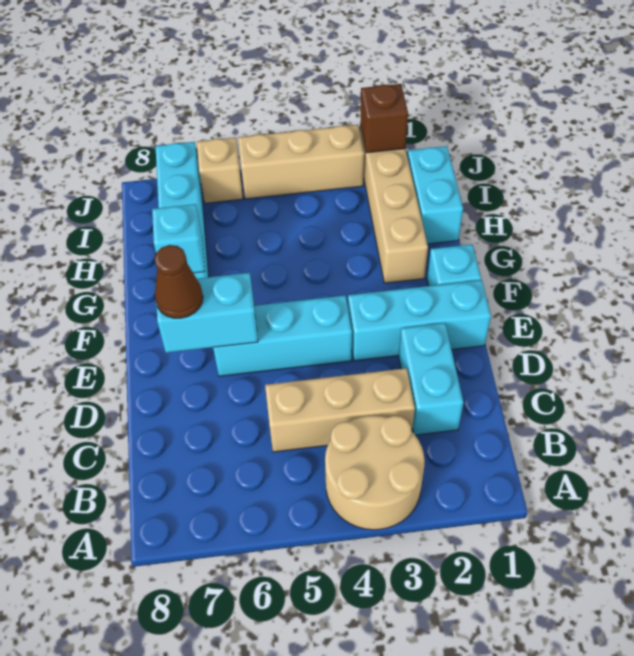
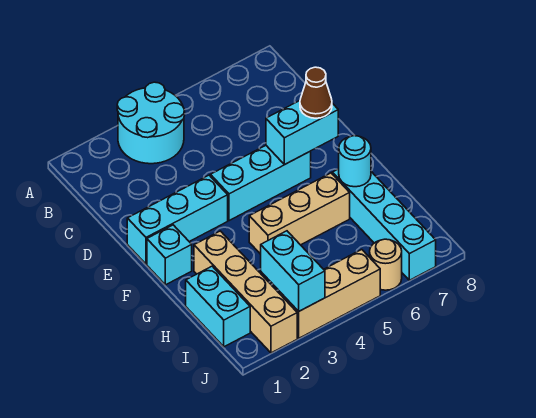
tan round brick A3:B4 level 1 -> cyan round brick A3:B4 level 1
cyan brick C2:D2 level 1 -> cyan brick I3:J3 level 2
tan brick C3:C5 level 1 -> tan brick G4:G6 level 1
cyan brick G7 level 2 -> cyan round brick G7 level 2
brown brick J2 level 2 -> none
tan brick J6 level 1 -> tan round brick J6 level 1

